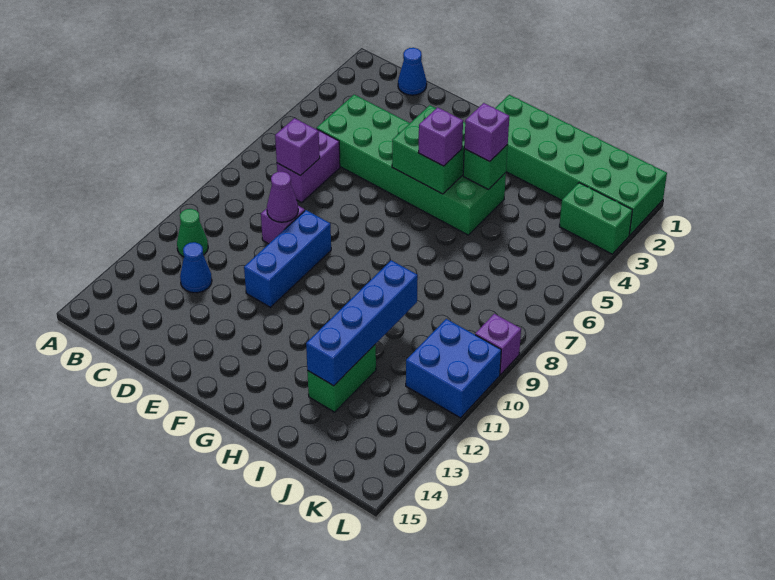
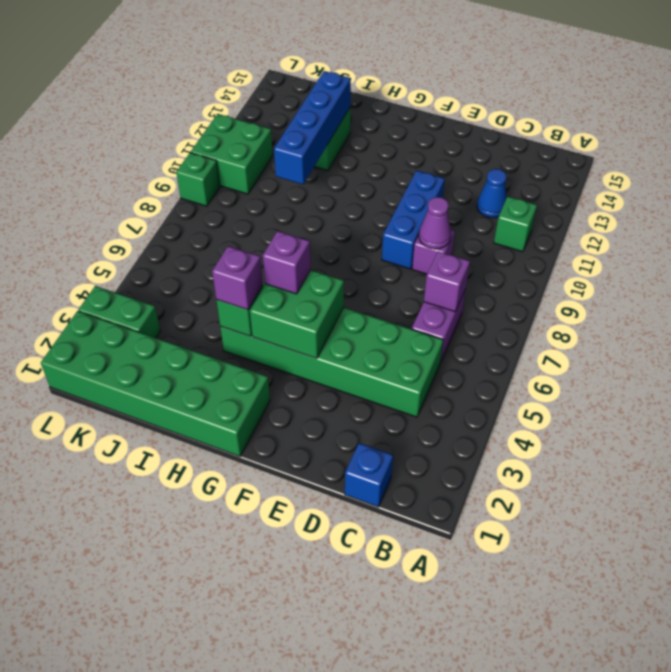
green cone B11 level 1 -> green brick B11 level 1
blue cone C1 level 1 -> blue brick C1 level 1
blue brick K10:L11 level 1 -> green brick K10:L11 level 1
purple brick L9 level 1 -> green brick L9 level 1

